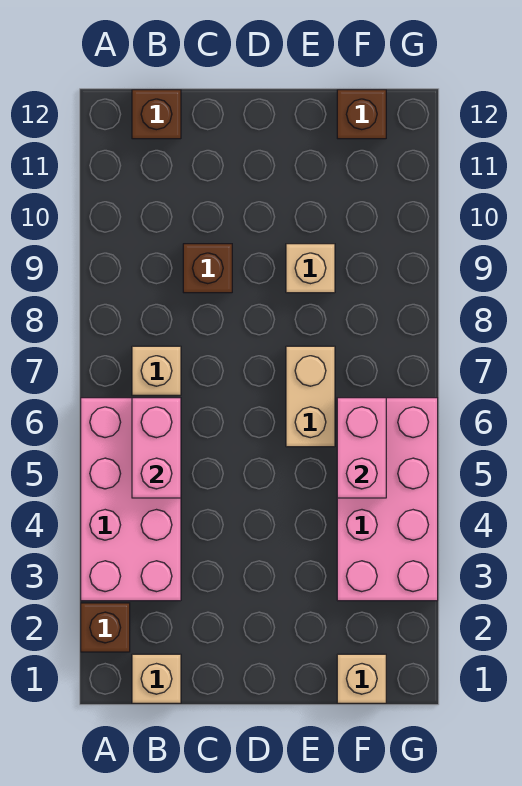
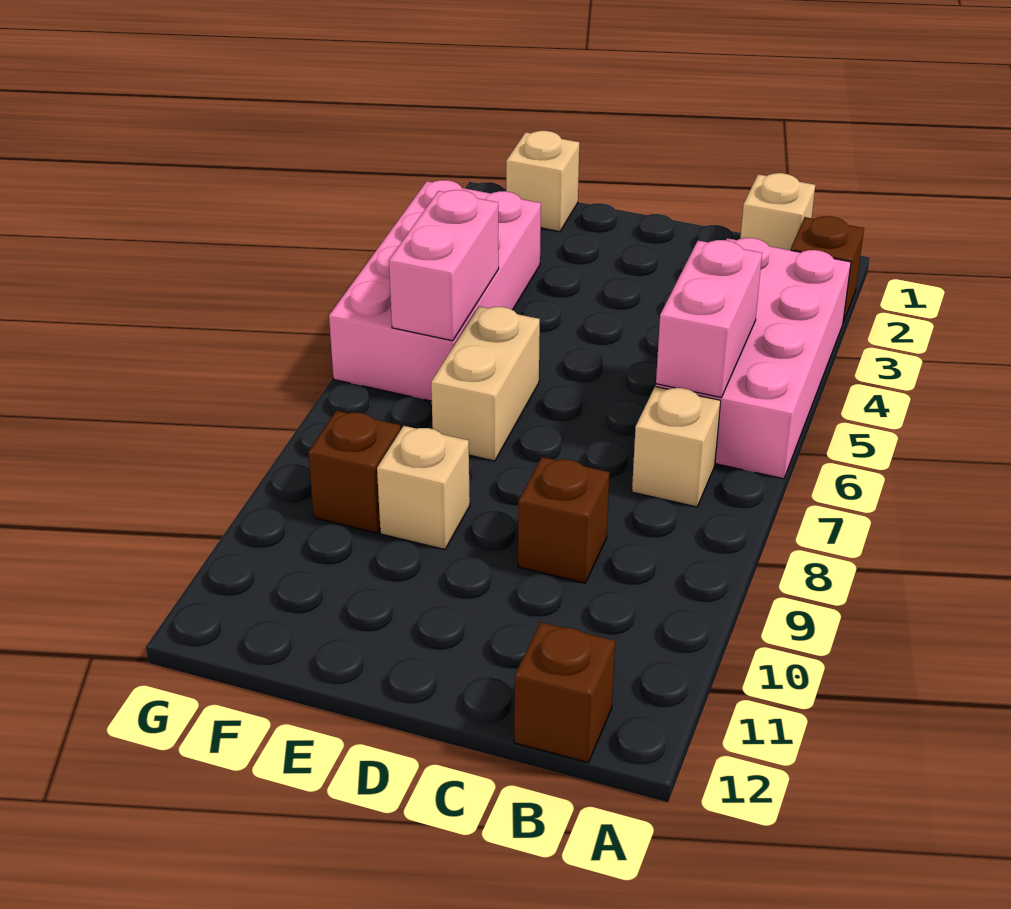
brown brick F12 level 1 -> brown brick F9 level 1

